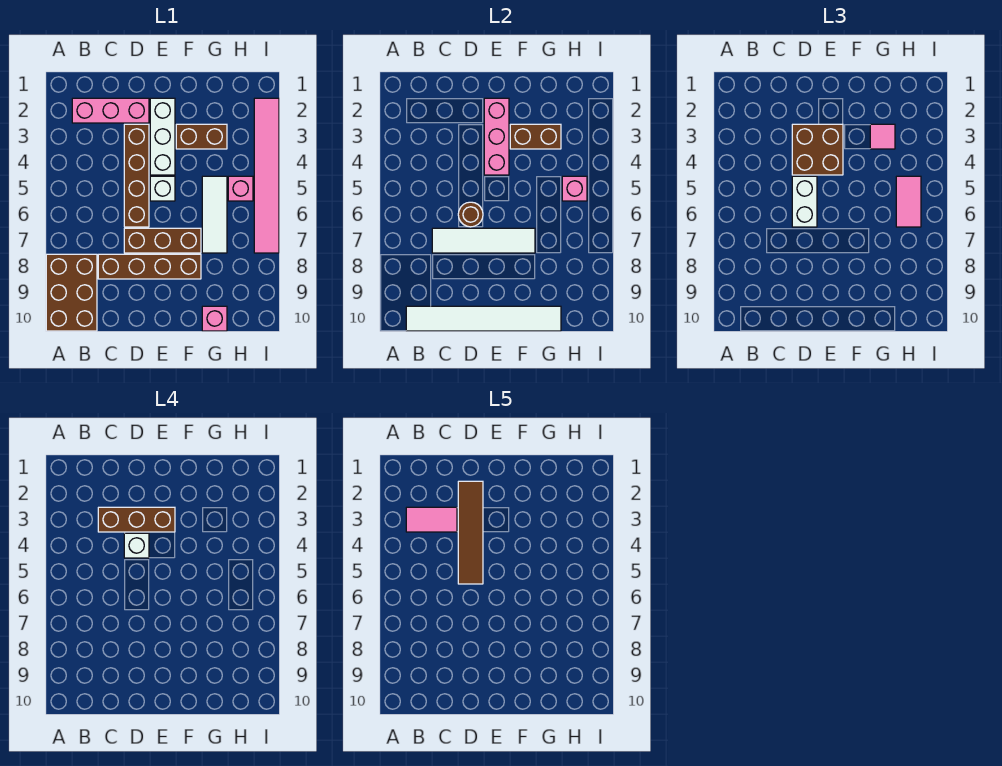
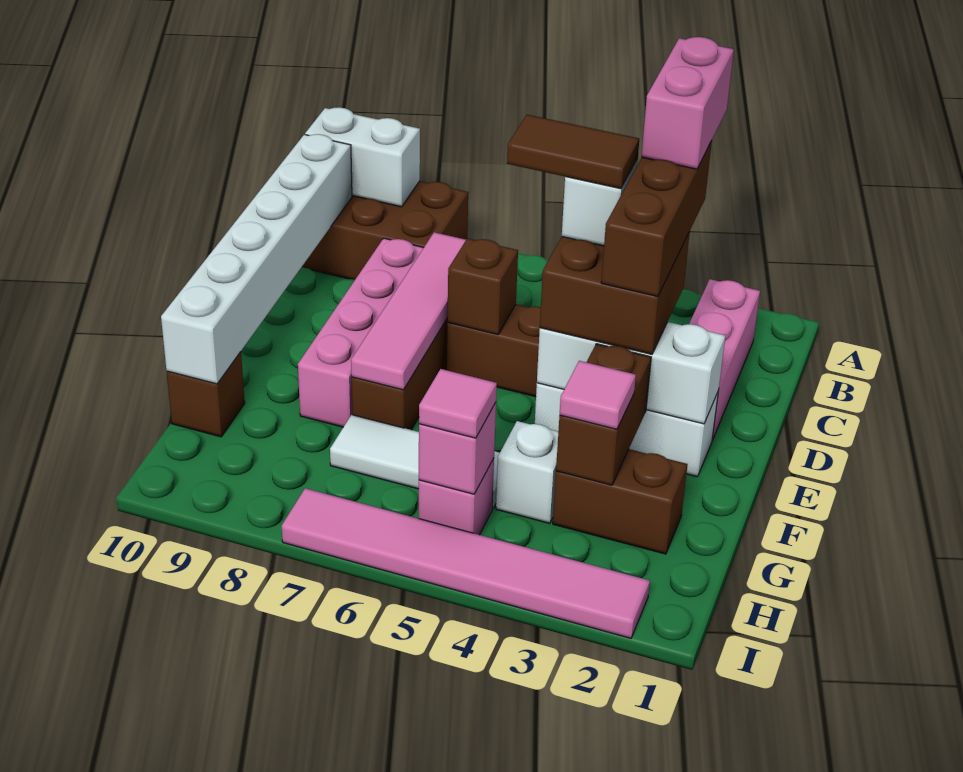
pink tile B3:C3 level 5 -> pink brick B3:C3 level 5
white tile B10:G10 level 2 -> white brick B10:G10 level 2
white tile C7:F7 level 2 -> pink tile C7:F7 level 2
brown brick C8:F8 level 1 -> pink brick C8:F8 level 1
brown tile D2:D5 level 5 -> brown tile D4:D5 level 5
white brick D5:D6 level 3 -> white brick A9:A10 level 2
brown round brick D6 level 2 -> brown brick D6 level 2
pink brick E2:E4 level 2 -> white brick E2:E4 level 2
white brick E5 level 1 -> white brick G4 level 1
brown brick F3:G3 level 1 -> brown brick G2:G3 level 1
pink brick G10 level 1 -> brown brick G10 level 1
pink tile H5:H6 level 3 -> pink tile H5 level 3

